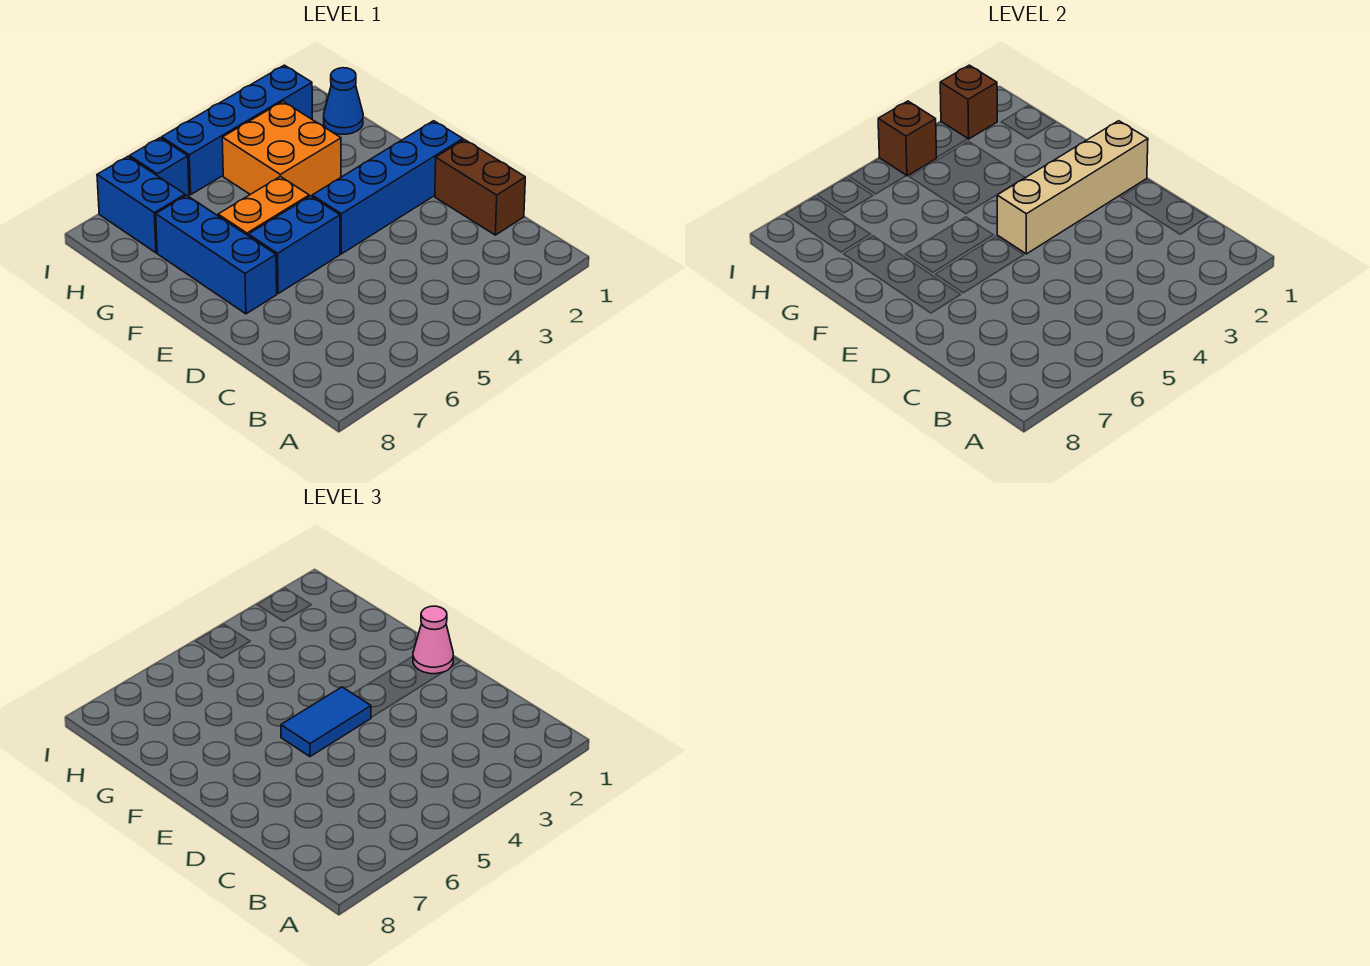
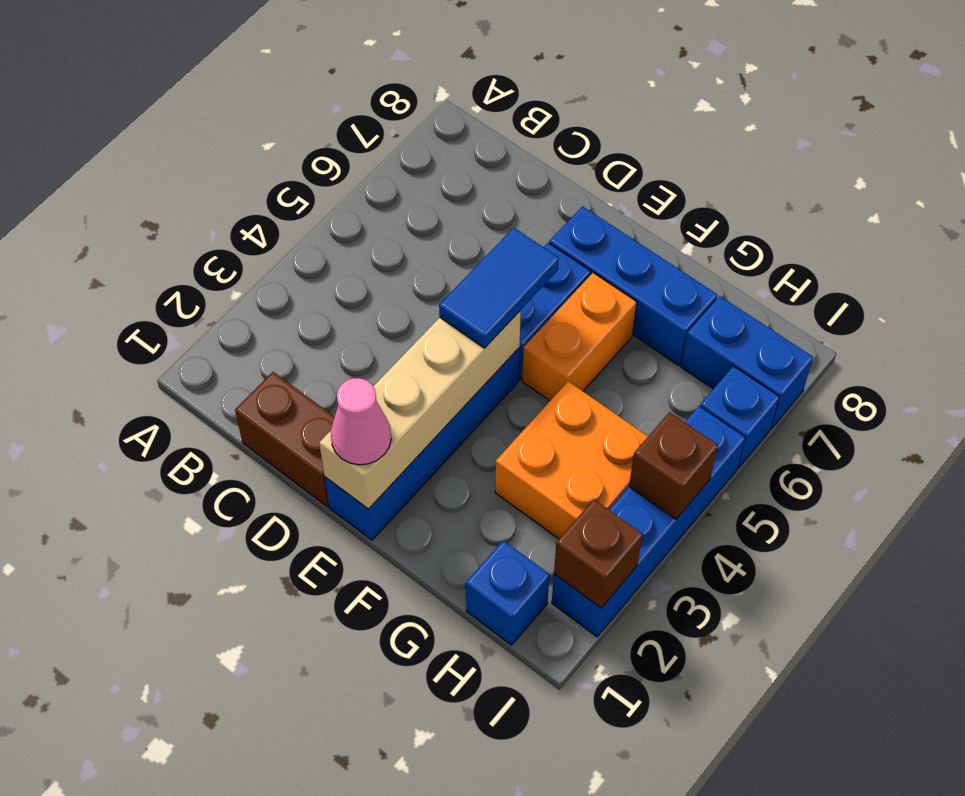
blue cone H1 level 1 -> blue brick H1 level 1

